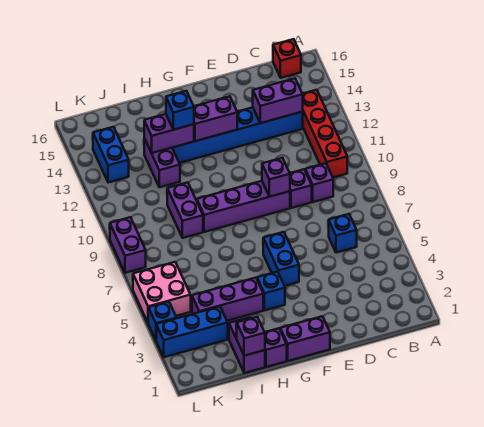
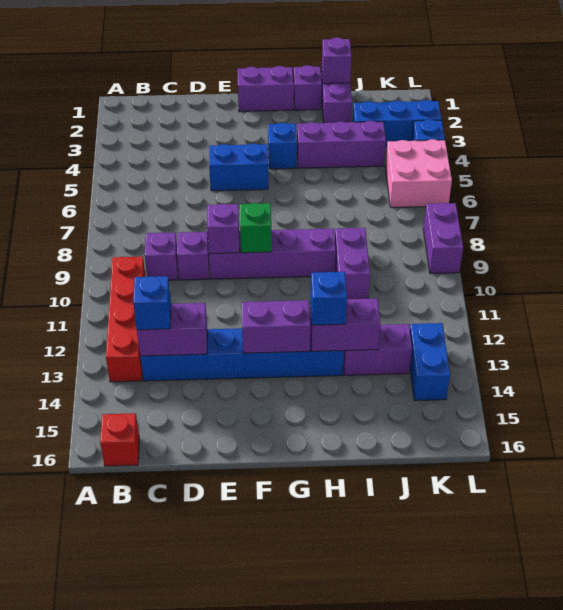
blue brick C6 level 1 -> blue brick C13 level 3
blue brick F5:F6 level 1 -> blue brick E5:F5 level 1
none -> green brick F9 level 2
purple brick I12:I13 level 1 -> purple brick I13:J13 level 1

